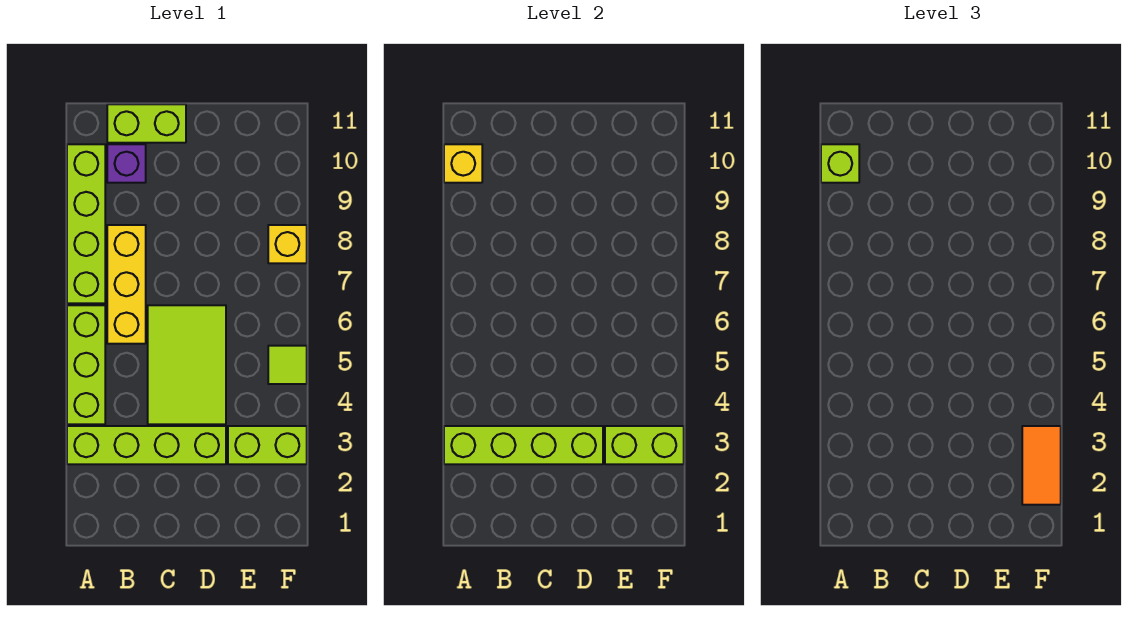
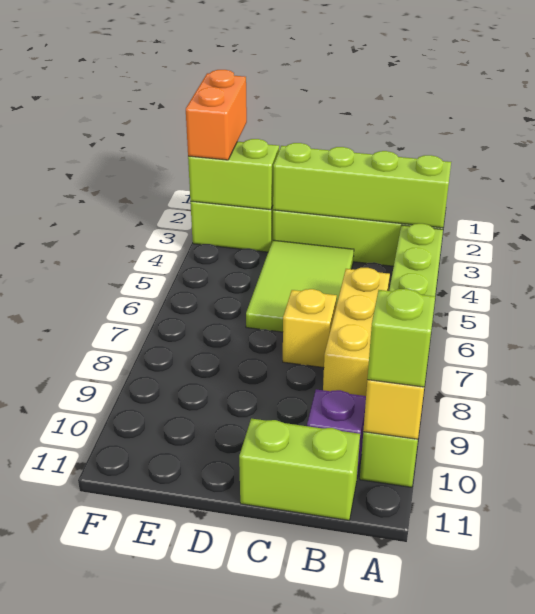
orange tile F2:F3 level 3 -> orange brick F2:F3 level 3
lime tile F5 level 1 -> none
yellow brick F8 level 1 -> yellow brick C7 level 1

